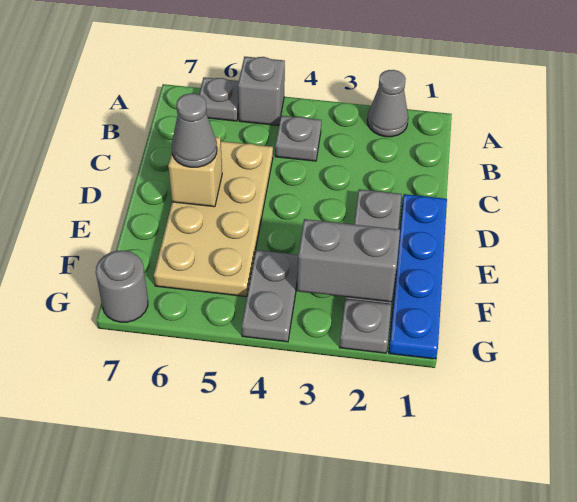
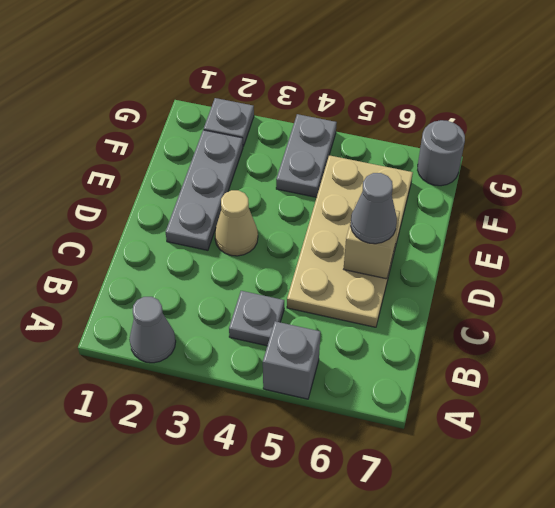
grey plate A6 level 1 -> none
blue plate D1:G1 level 1 -> none
none -> tan cone D3 level 1
grey brick F2:F3 level 2 -> none

